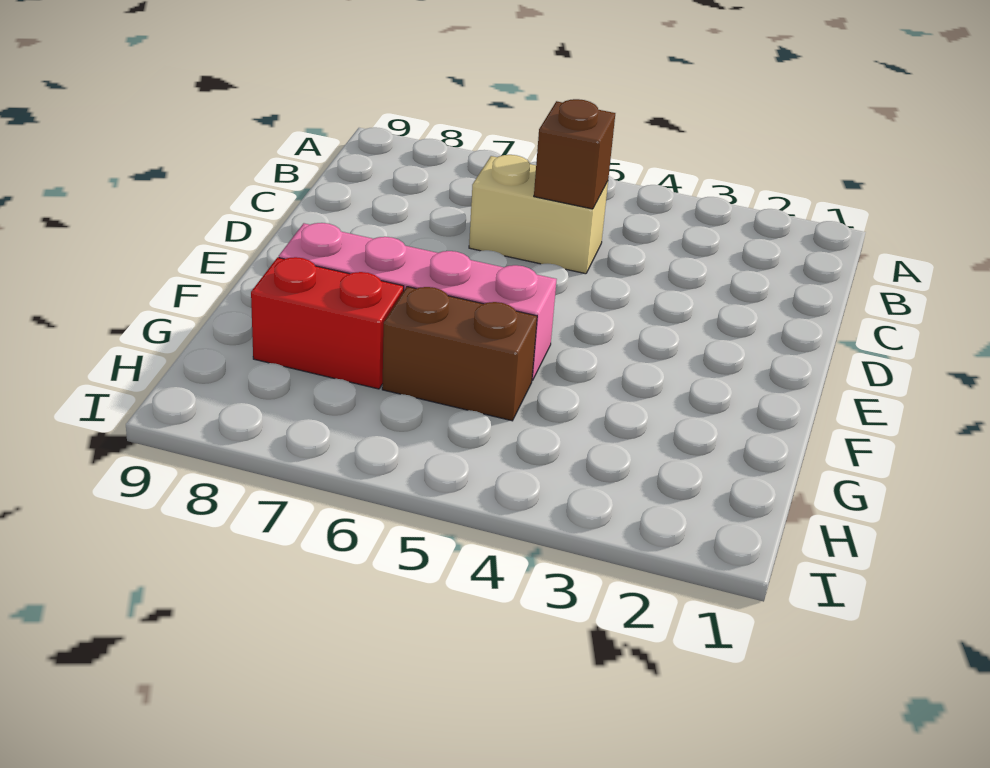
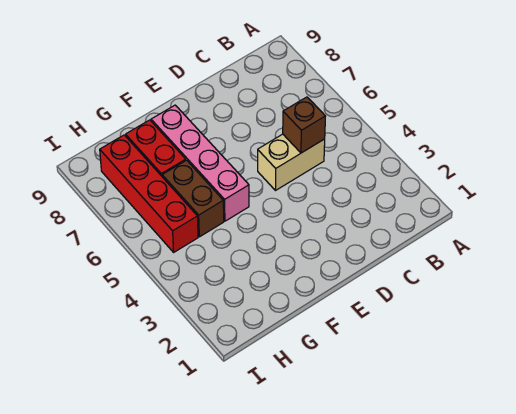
tan brick C5:C6 level 1 -> tan brick C5:D5 level 1
none -> red brick H5:H8 level 1

